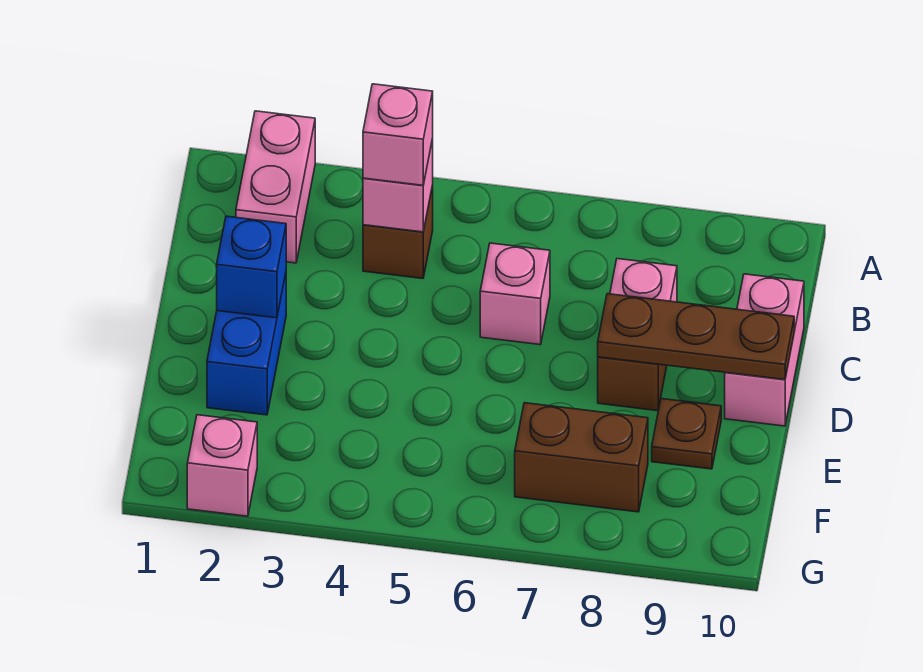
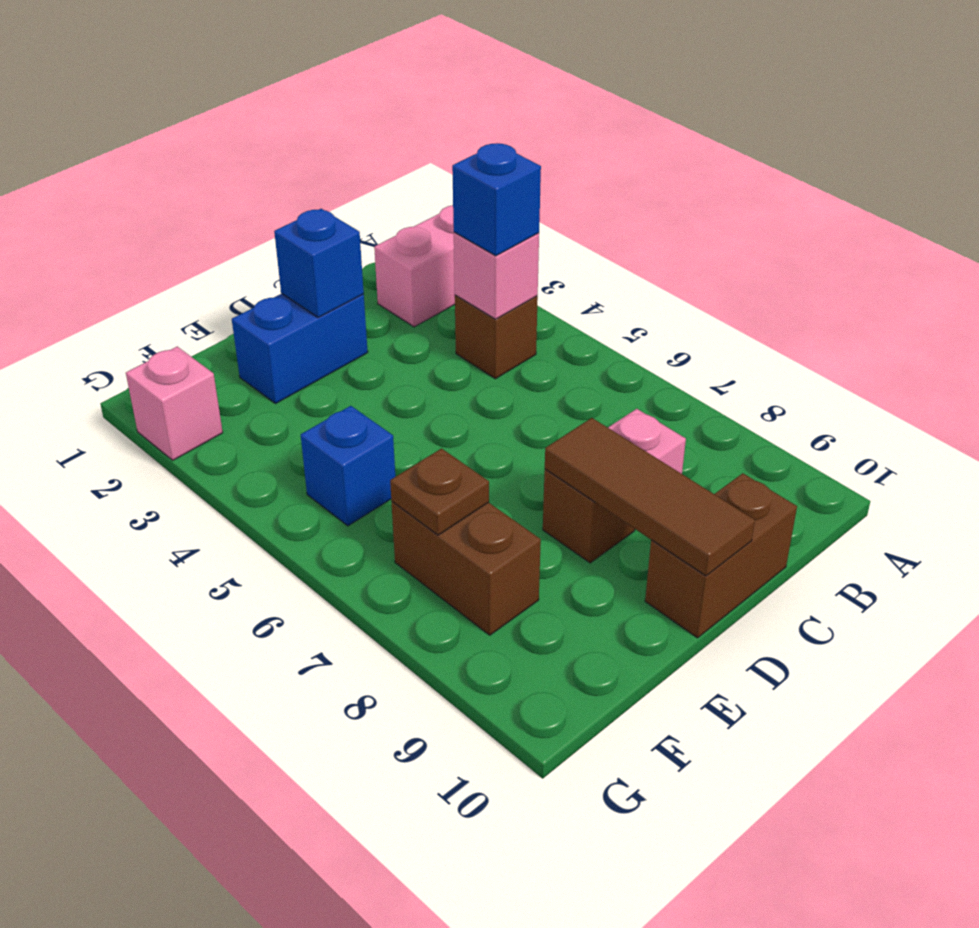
pink brick B4 level 3 -> blue brick B4 level 3
pink brick C6 level 1 -> none
pink brick C10:D10 level 1 -> brown brick C10:D10 level 1
brown plate D8:D10 level 2 -> brown tile D8:D10 level 2
brown plate E9 level 1 -> brown plate F7 level 2
none -> blue brick F5 level 1

